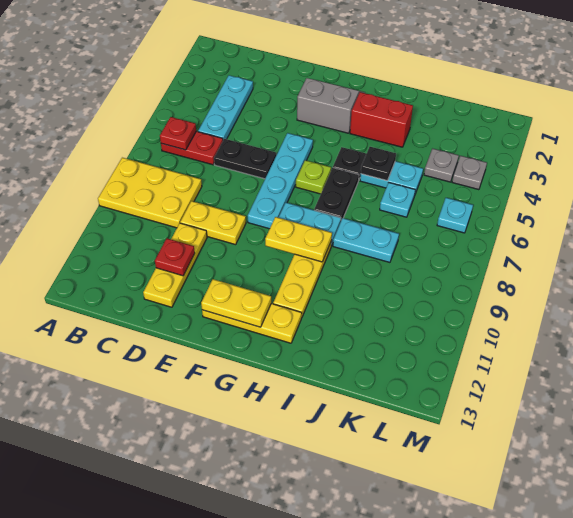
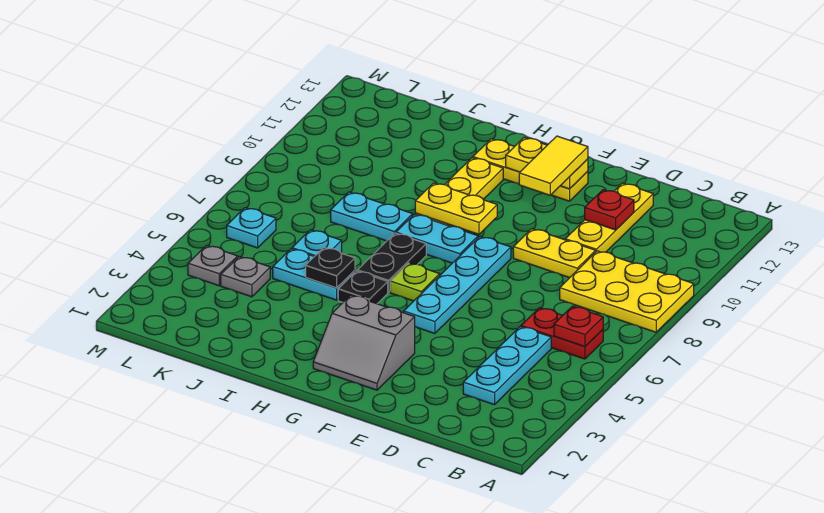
black plate D6:E6 level 1 -> none
none -> yellow tile F11:F12 level 3
red brick H3:I3 level 1 -> none

